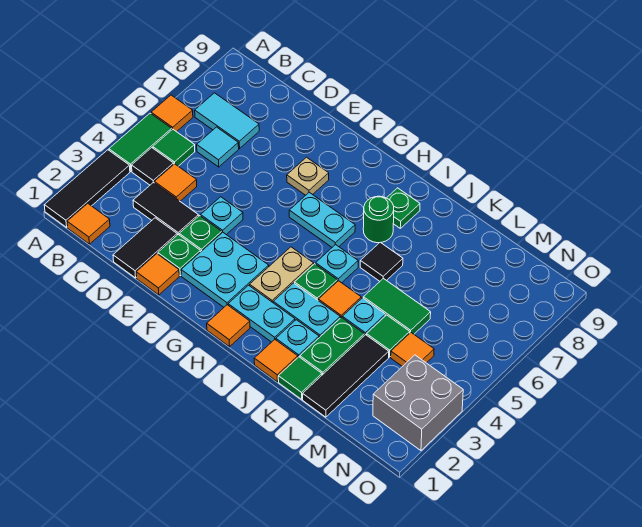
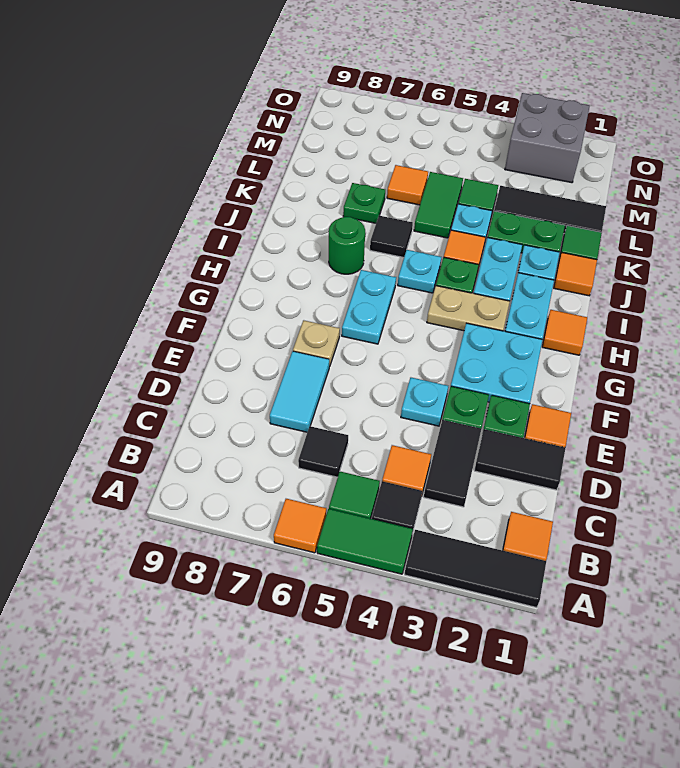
cyan tile B7:C7 level 1 -> cyan tile D7:E7 level 1
cyan tile C6 level 1 -> black tile C6 level 1
green plate I8 level 1 -> green plate K7 level 1
orange tile M4 level 1 -> orange tile L6 level 1

